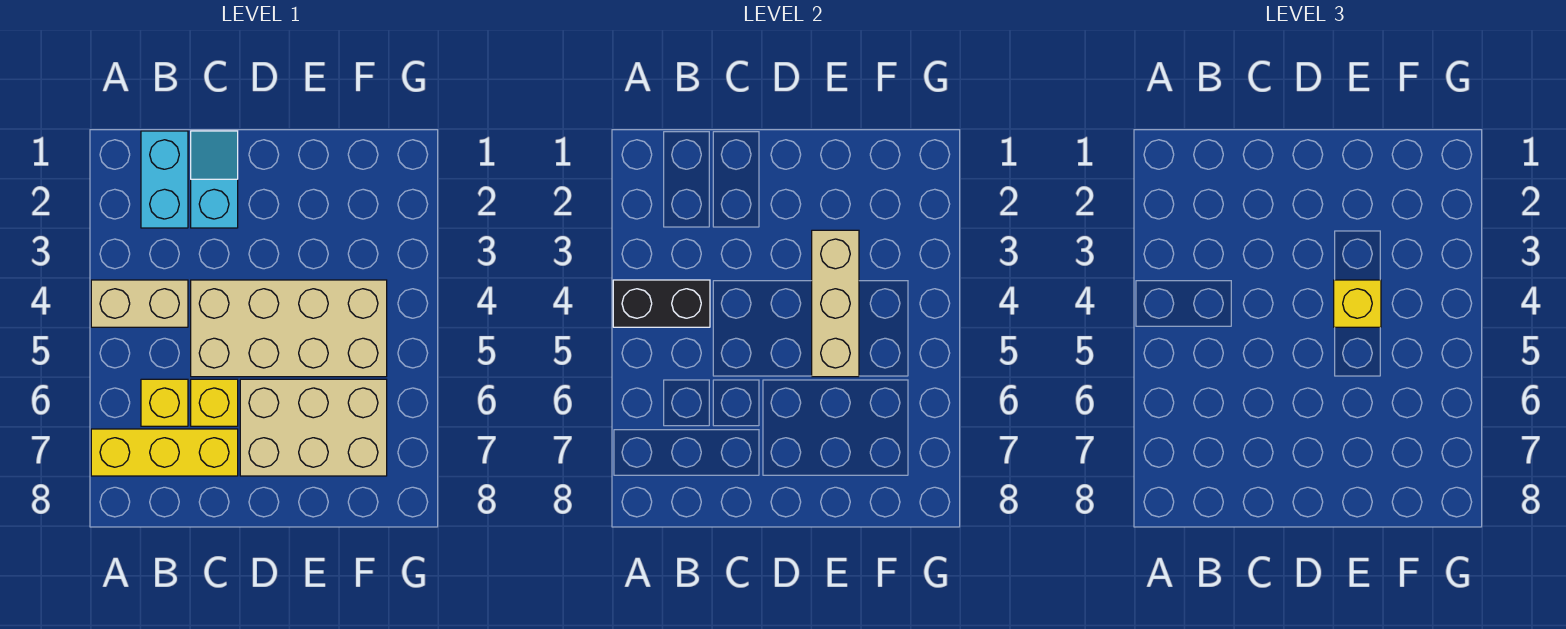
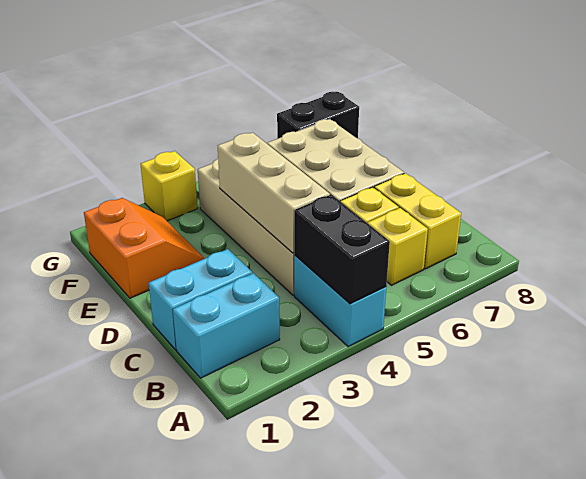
tan brick A4:B4 level 1 -> cyan brick A4:B4 level 1
yellow brick A7:C7 level 1 -> yellow brick B7:C7 level 1
cyan slope C1:C2 level 1 top 2 -> cyan brick C1:C2 level 1
none -> orange slope E1:F2 level 1 top 1
tan brick E3:E5 level 2 -> tan brick C4:E4 level 2
yellow brick E4 level 3 -> yellow brick G3 level 1
none -> black brick G7:G8 level 1

